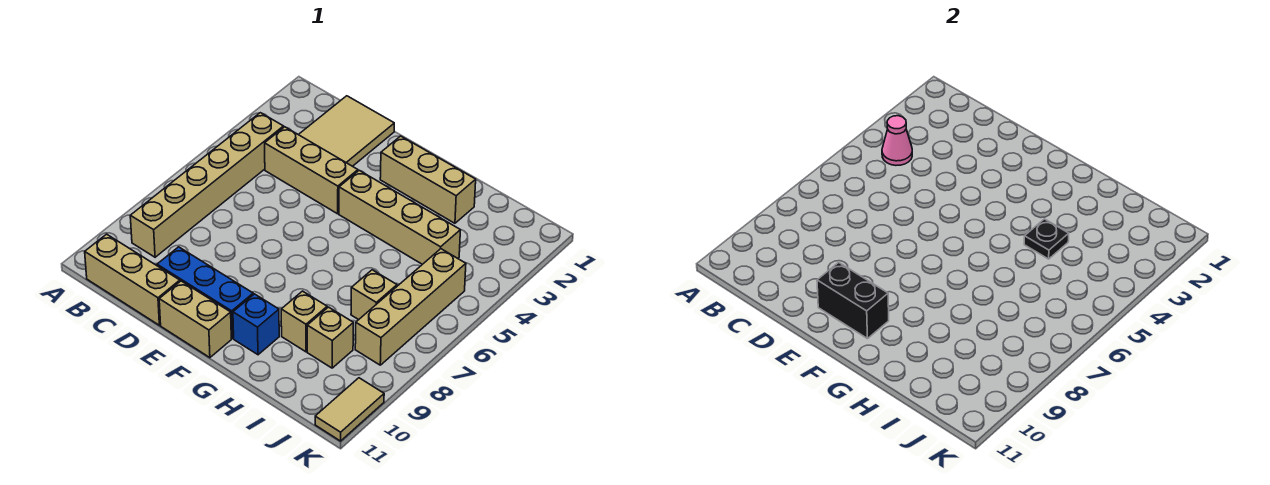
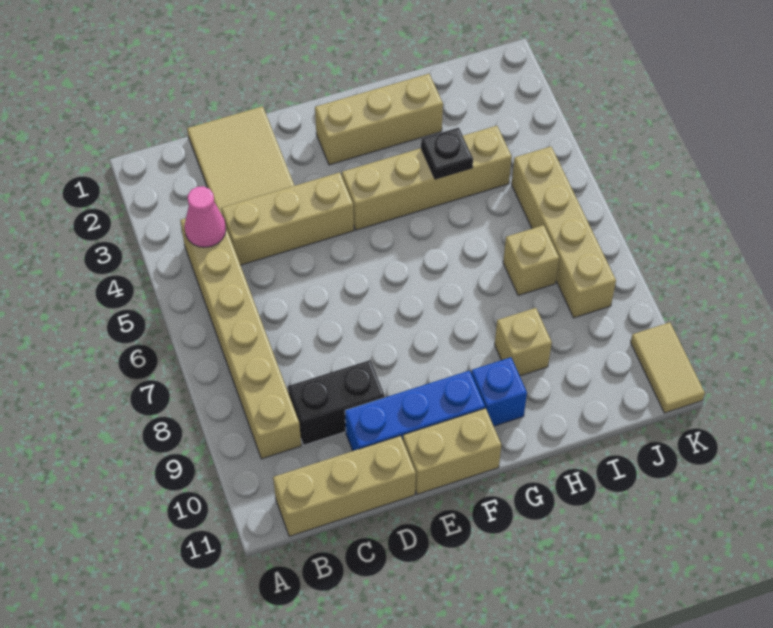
black brick E10:F10 level 2 -> black brick C9:D9 level 1
tan brick I9 level 1 -> none

